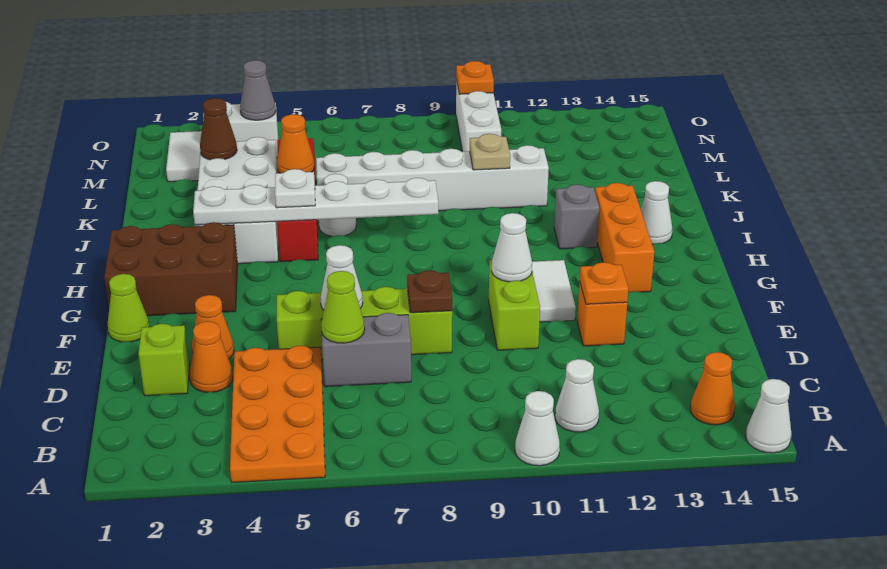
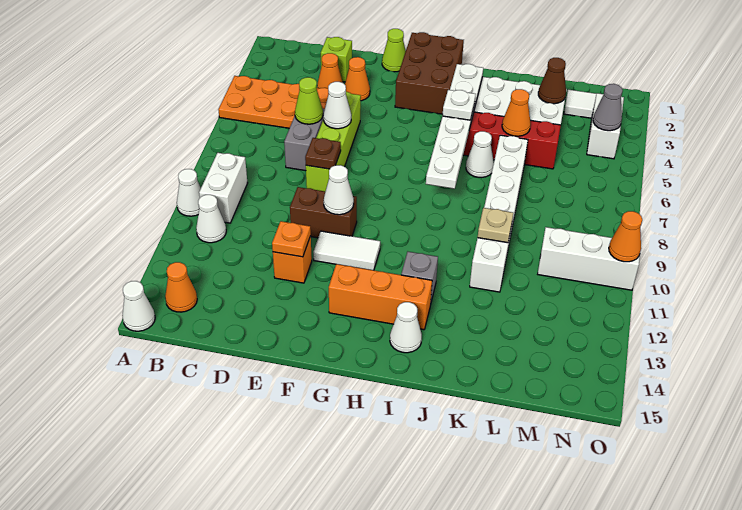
none -> white brick B9:B10 level 1
lime brick E10:F10 level 1 -> brown brick E10:F10 level 1
orange plate O10 level 2 -> orange cone O10 level 2

